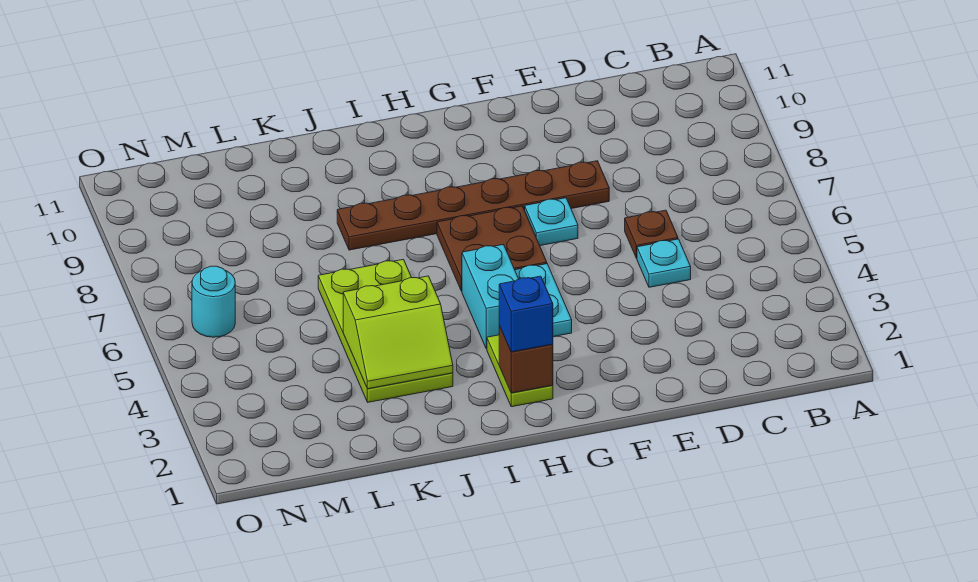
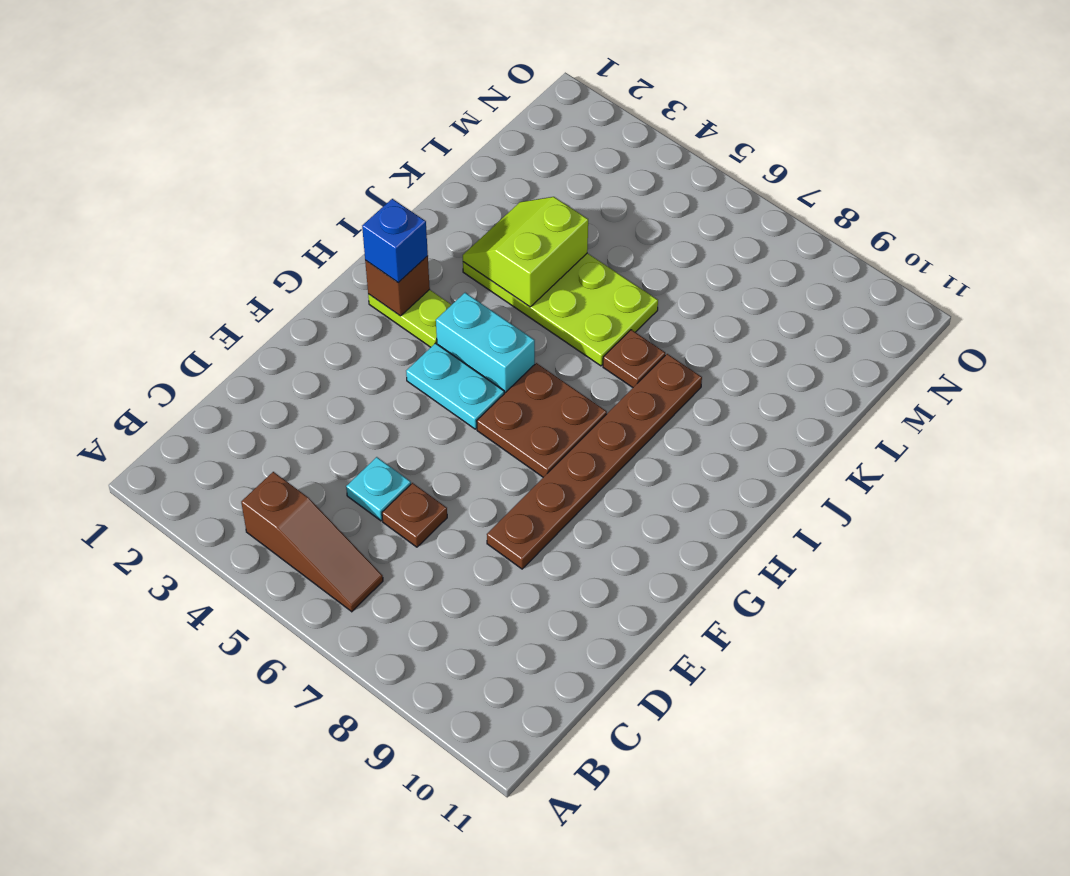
none -> brown slope B4:B6 level 1 top 4
cyan plate F7 level 1 -> none
none -> brown plate J7 level 1
cyan round brick N6 level 1 -> none

